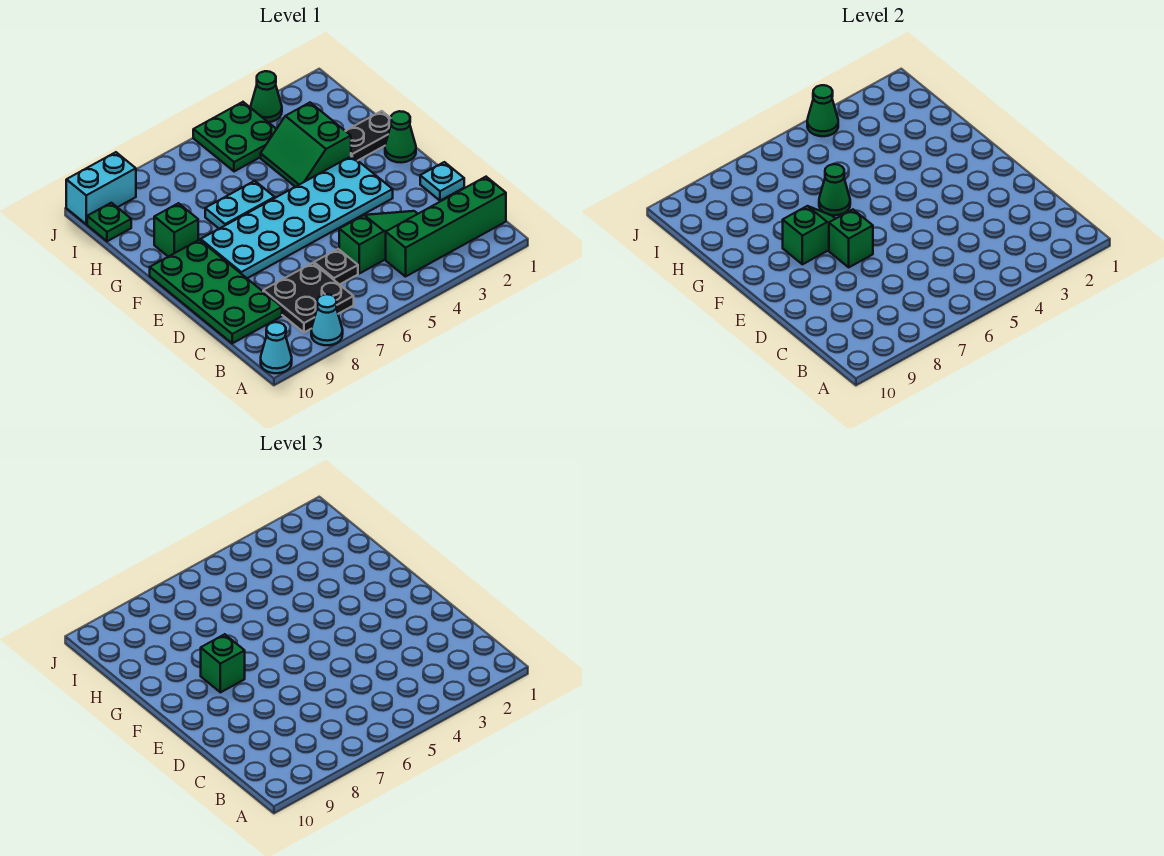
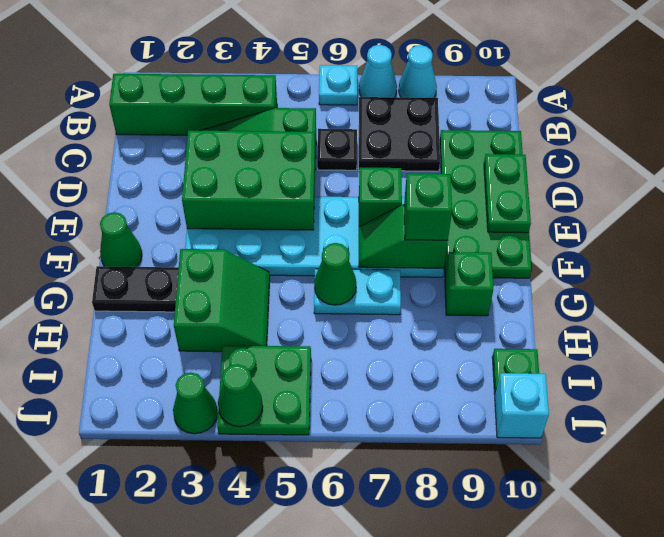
cyan cone A10 level 1 -> cyan cone A7 level 1
cyan plate D1 level 1 -> cyan plate A6 level 1
none -> green brick D3:E5 level 2
none -> green plate D10:E10 level 2
cyan brick J9:J10 level 1 -> cyan brick J10 level 1

